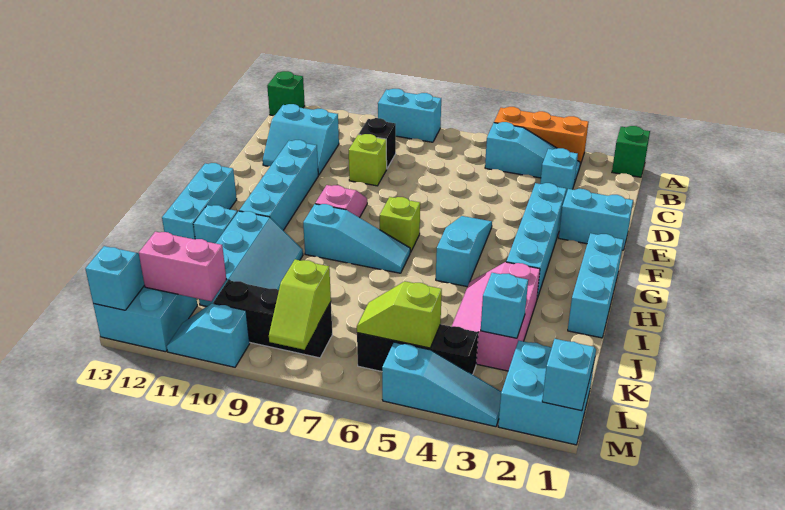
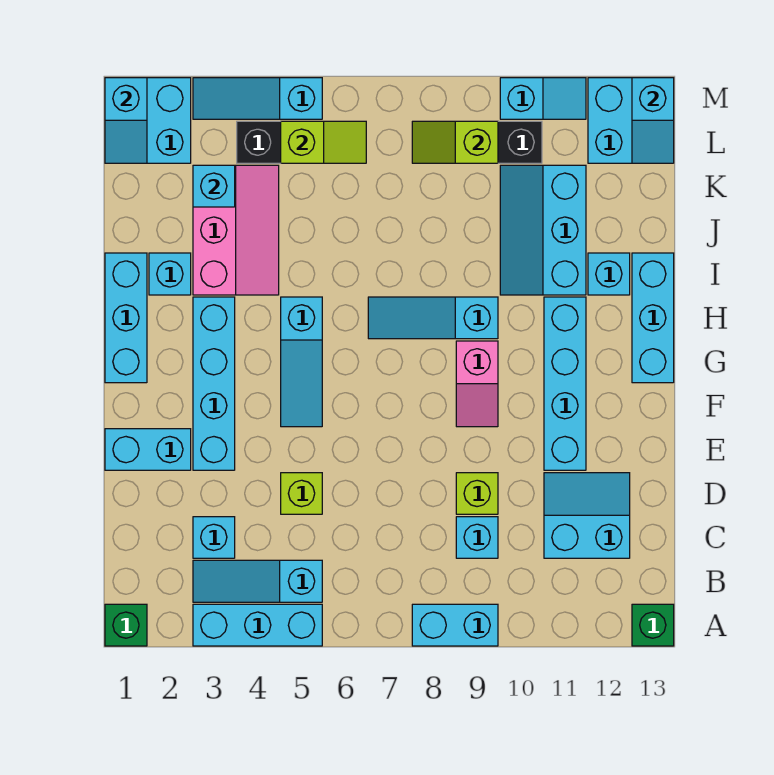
orange brick A3:A5 level 1 -> cyan brick A3:A5 level 1
black brick C9 level 1 -> cyan brick C9 level 1
lime brick G7 level 1 -> lime brick D5 level 1
none -> cyan brick I2 level 1
lime slope L8:M8 level 2 top L -> lime slope L8:L9 level 2 top 9
pink brick L11:L12 level 2 -> none

